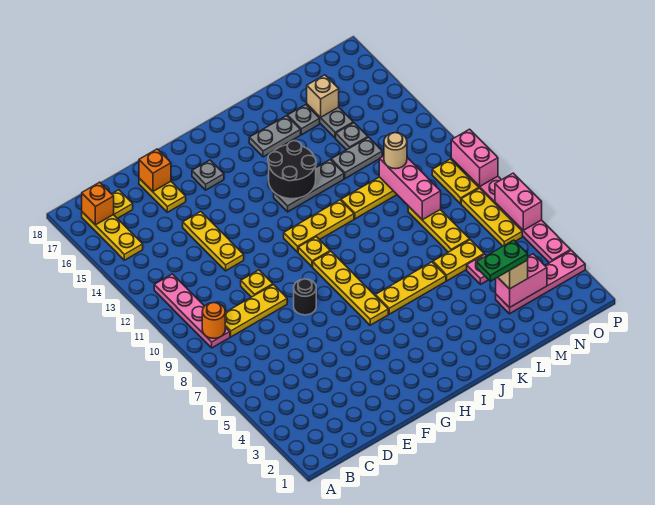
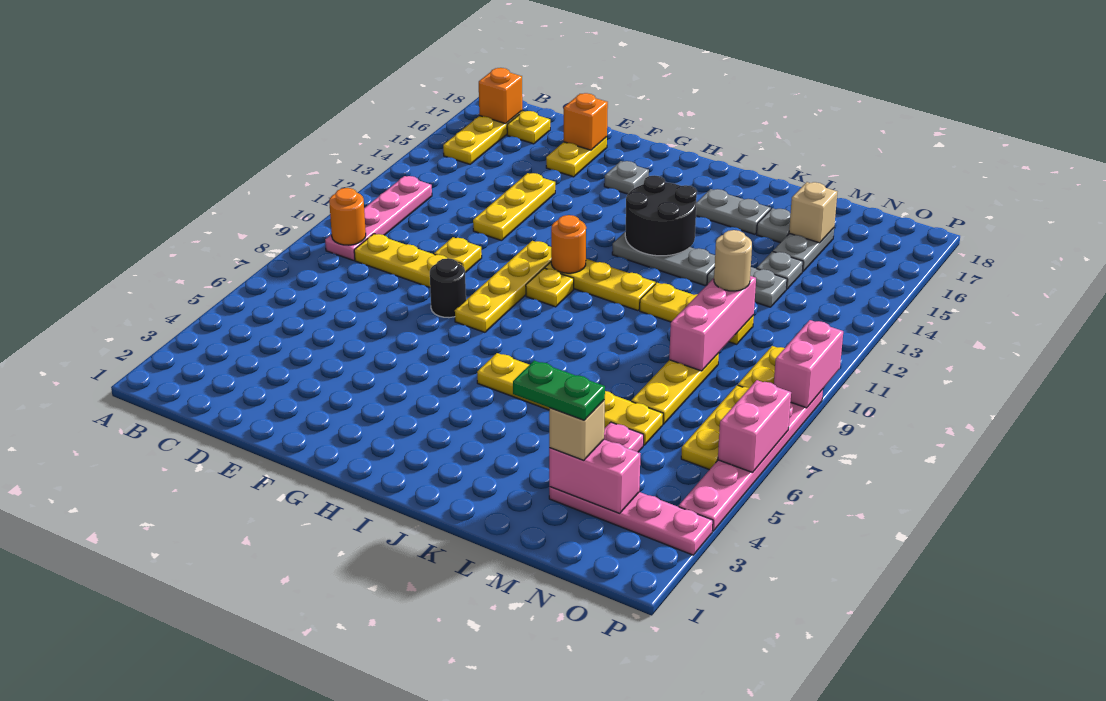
yellow plate H6:H9 level 1 -> yellow plate G8:G11 level 1
none -> orange round brick H11 level 2

